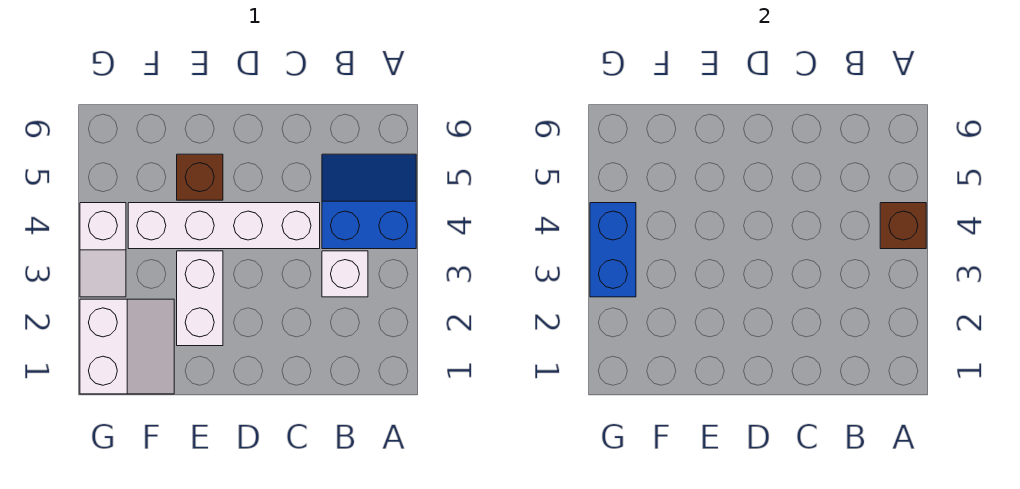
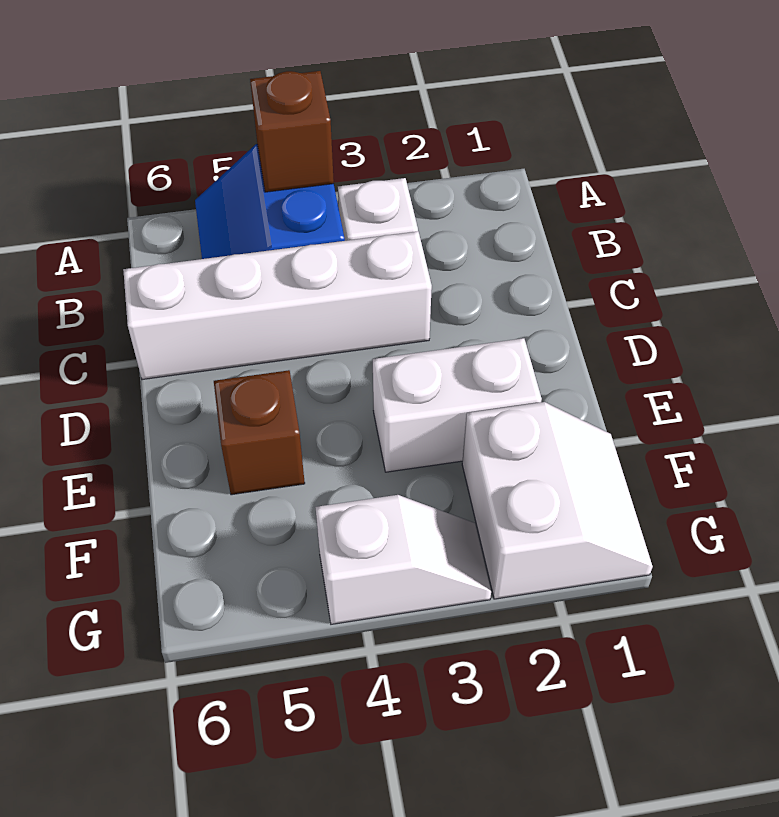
white brick C4:F4 level 1 -> white brick C3:C6 level 1
white slope F1:G2 level 1 top G -> white slope F1:G2 level 1 top 2
blue brick G3:G4 level 2 -> none

